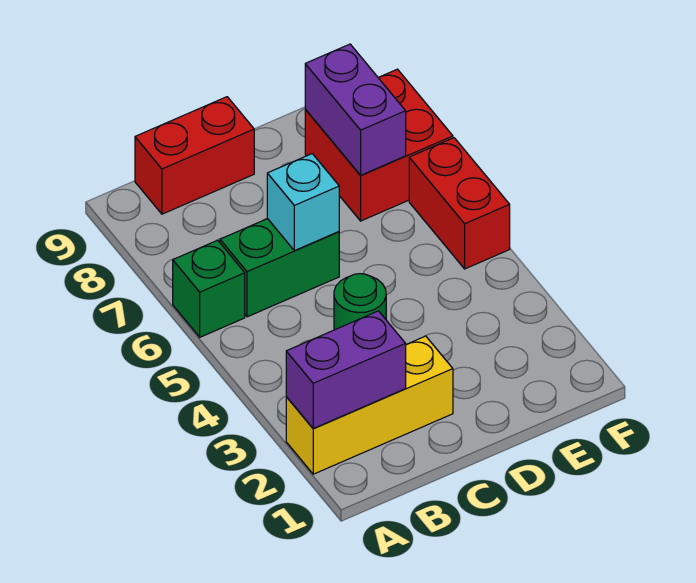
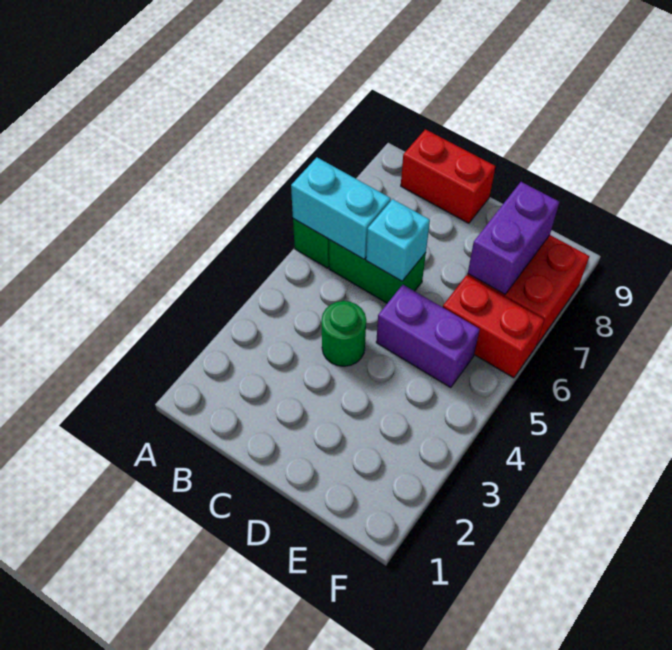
yellow brick A2:C2 level 1 -> none
purple brick A2:B2 level 2 -> purple brick D5:E5 level 1
none -> cyan brick A6:B6 level 2
red brick F5:F6 level 1 -> red brick E6:F6 level 1

